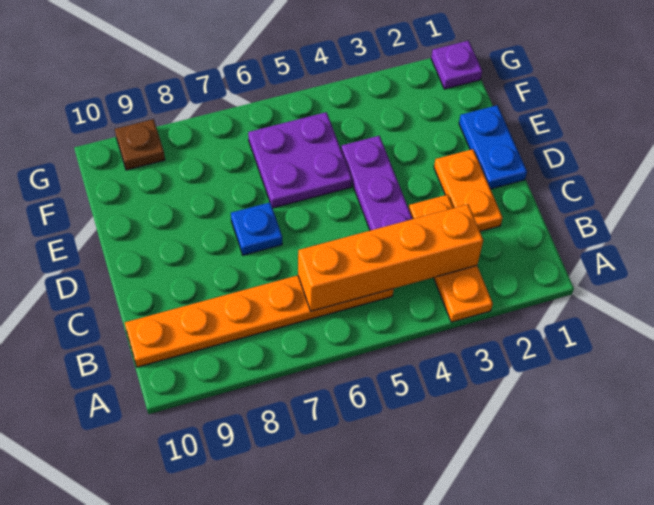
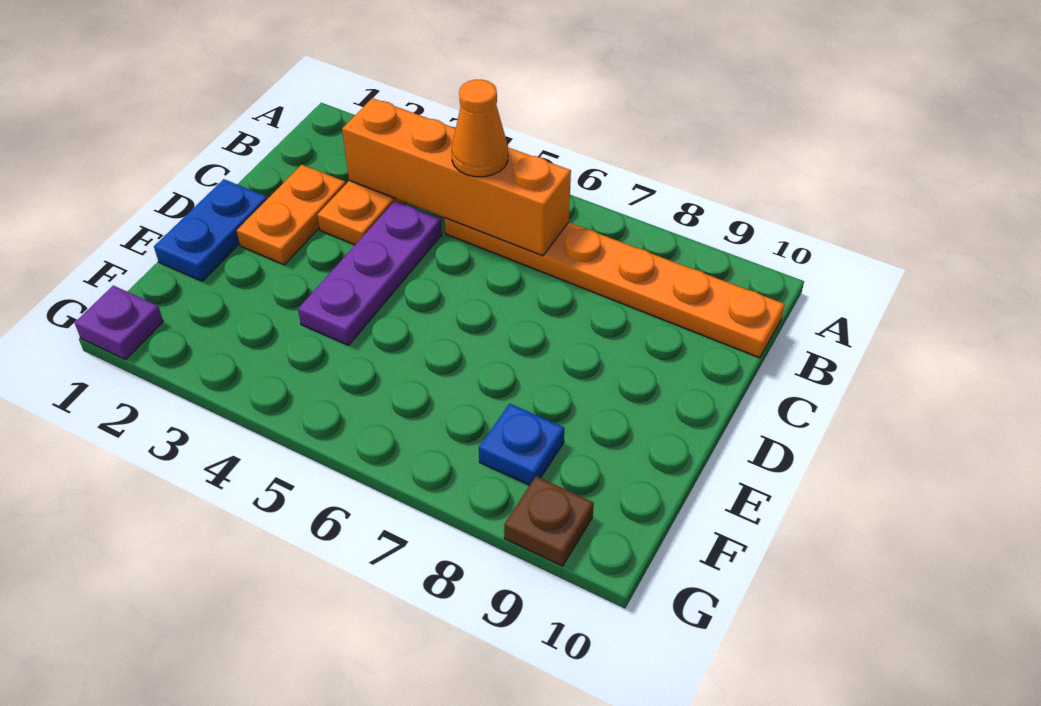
none -> orange cone B5 level 3
blue plate D7 level 1 -> blue plate F8 level 1
purple plate E5:F6 level 1 -> none

